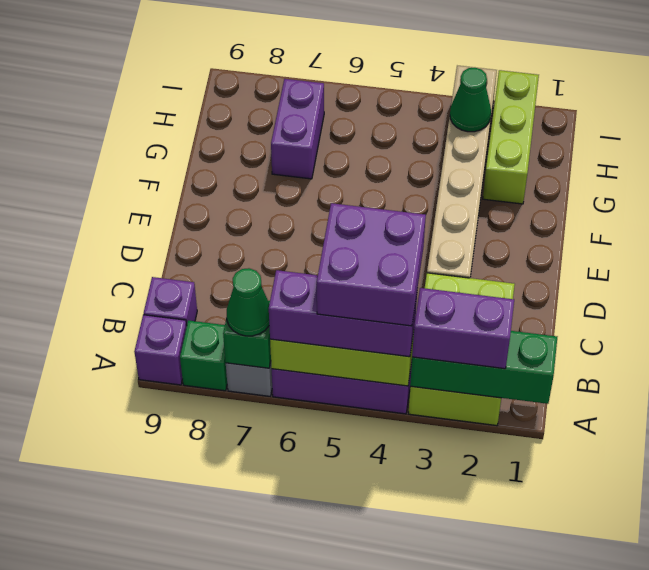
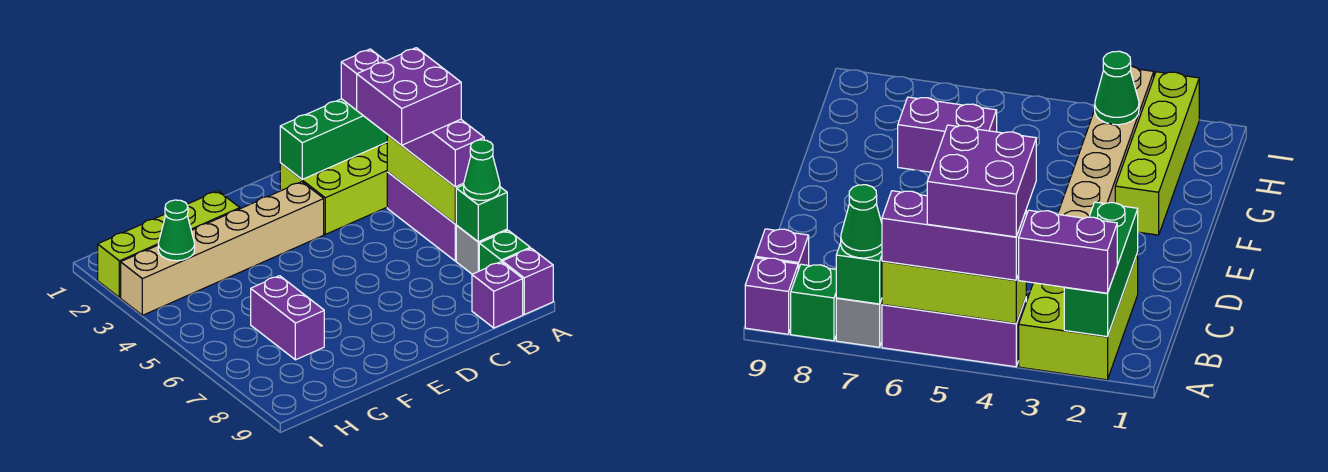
green brick A1:A3 level 2 -> green brick A2:C2 level 2
lime brick G2:I2 level 1 -> lime brick F2:I2 level 1
purple brick G7:H7 level 1 -> purple brick G6:G7 level 1

